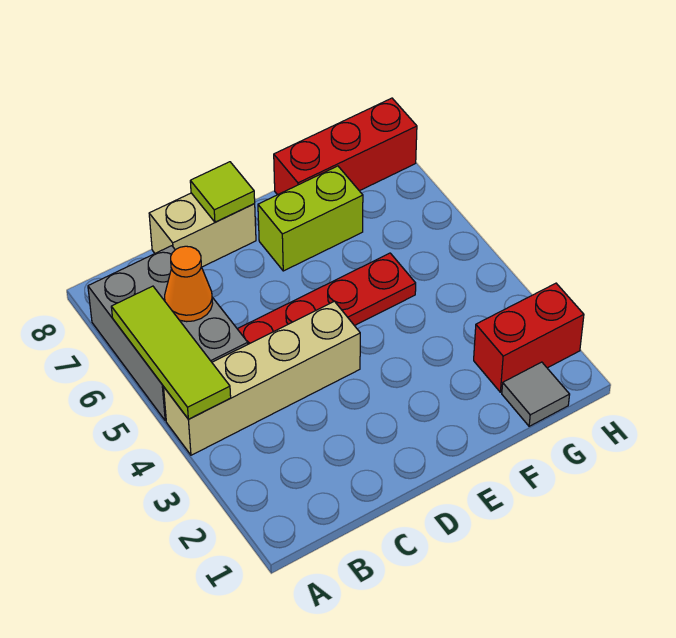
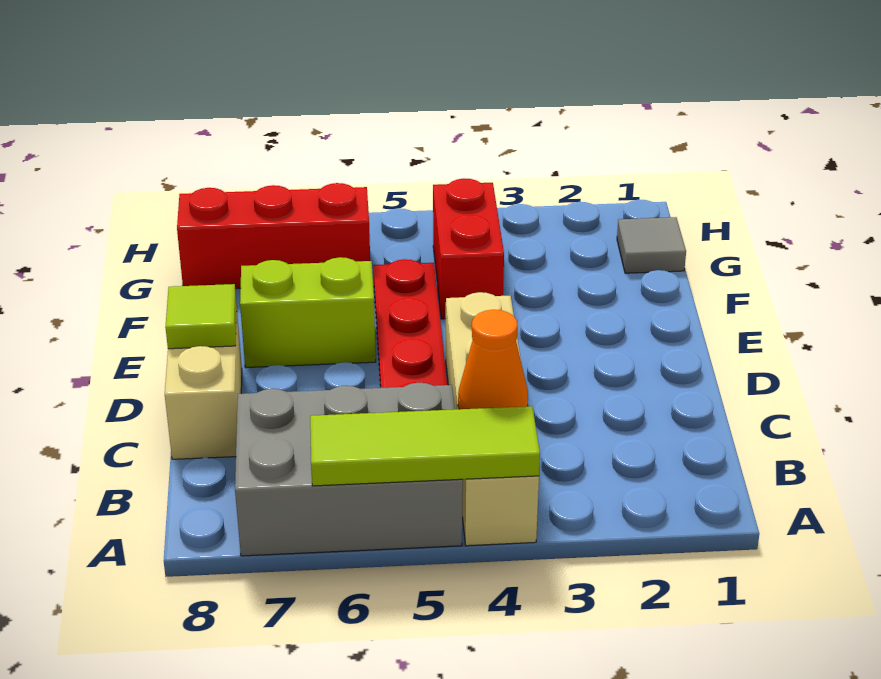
orange cone B6 level 2 -> orange cone B4 level 2
lime brick E7:F7 level 1 -> lime brick E6:E7 level 1
red brick F8:H8 level 1 -> red brick G6:G8 level 1
red brick G2:H2 level 1 -> red brick F4:G4 level 1

